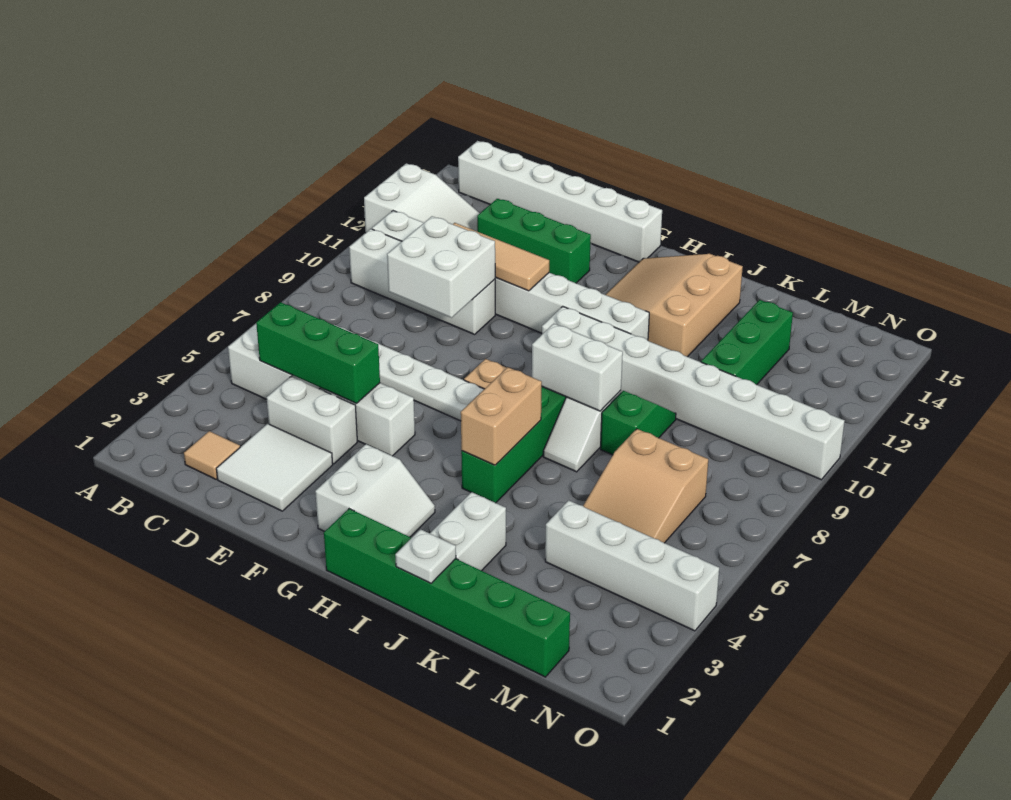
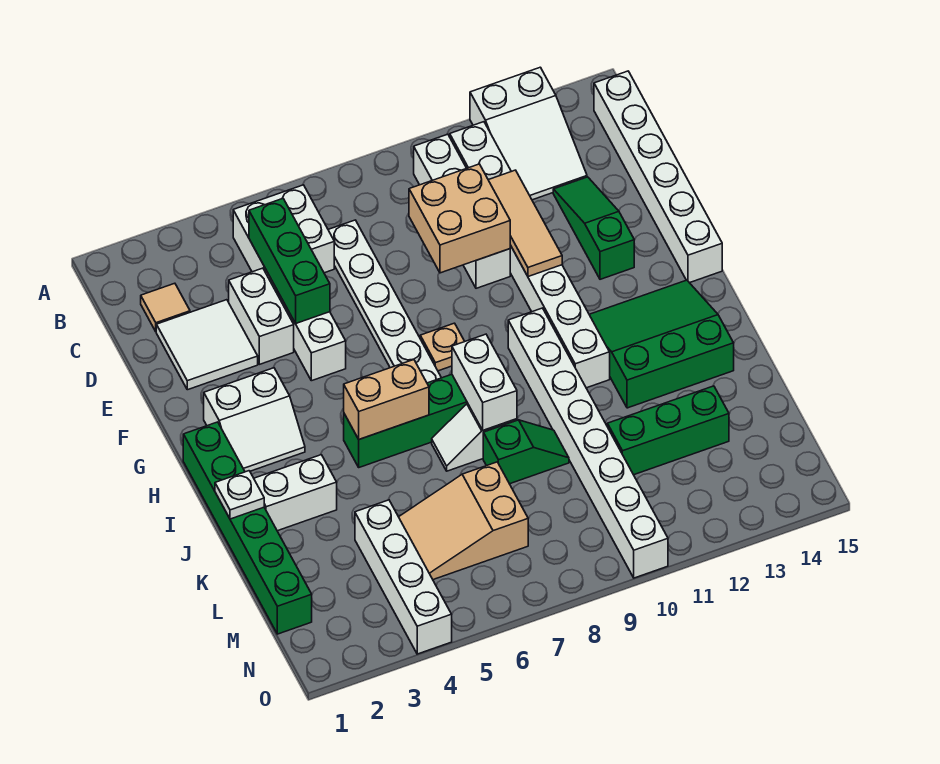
white brick D9:E10 level 2 -> tan brick D9:E10 level 2
green brick D13:F13 level 1 -> green slope D13:F13 level 1 top F
tan slope H12:J14 level 1 top J -> green slope H12:J14 level 1 top J

